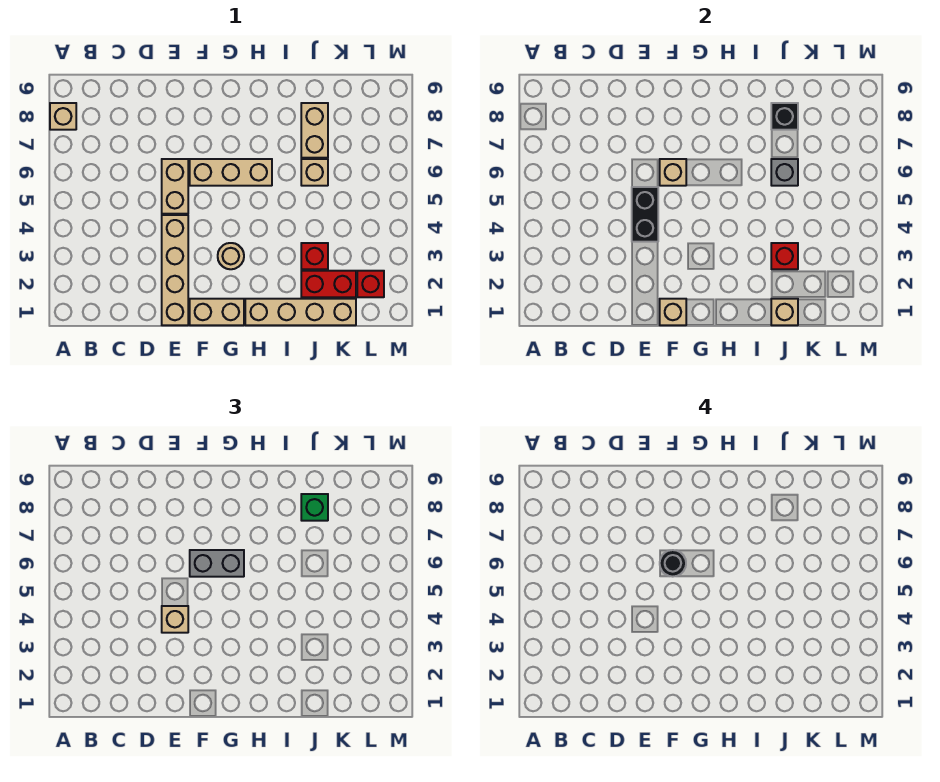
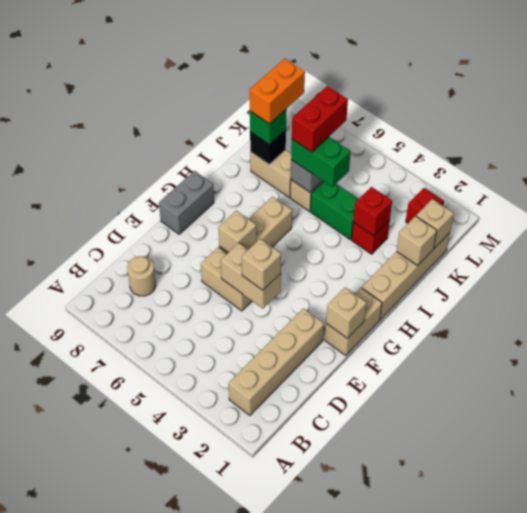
tan brick A8 level 1 -> tan brick K1 level 2
tan brick E1:E4 level 1 -> tan brick B2:E2 level 1
black brick E4:E5 level 2 -> tan brick E4:E5 level 2
grey brick F6:G6 level 3 -> grey brick F9:G9 level 1
black round brick F6 level 4 -> none
tan round brick G3 level 1 -> tan round brick C8 level 1
red brick J2:K2 level 1 -> red brick J6:K6 level 4
none -> green brick J4:J5 level 1
none -> green brick J5:J6 level 3
none -> orange brick J8:K8 level 4

